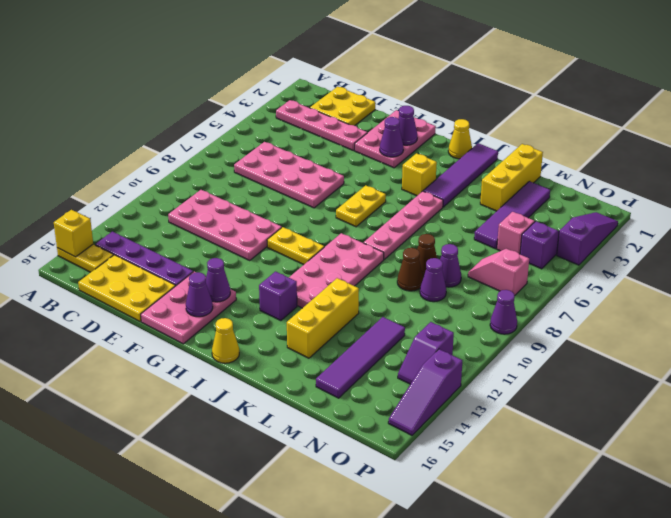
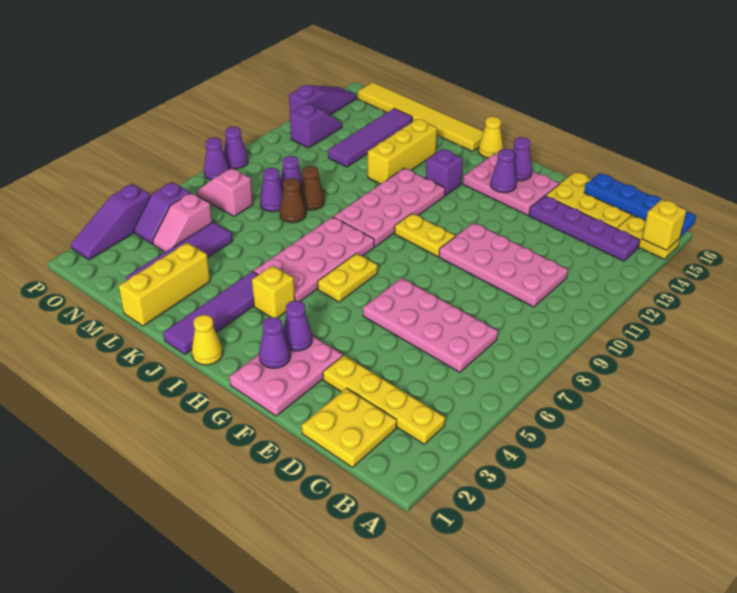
none -> blue plate A16:D16 level 2
pink plate B3:E3 level 1 -> yellow plate B3:E3 level 1
pink plate F14:G16 level 1 -> pink plate F14:H15 level 1
pink plate J5:J8 level 1 -> pink plate I5:J8 level 1
none -> yellow tile J16:O16 level 1
pink slope N7:O7 level 1 top O -> pink slope N7:O7 level 1 top N
none -> purple cone P8 level 1

